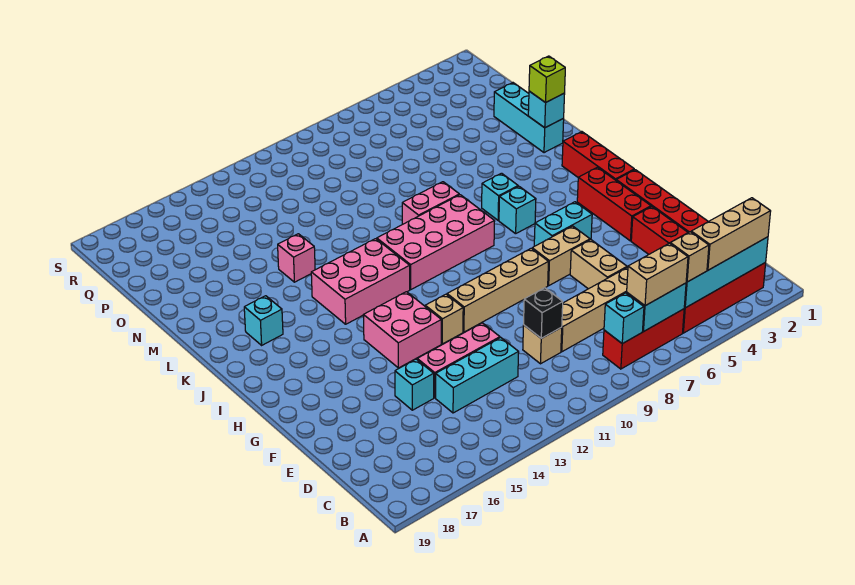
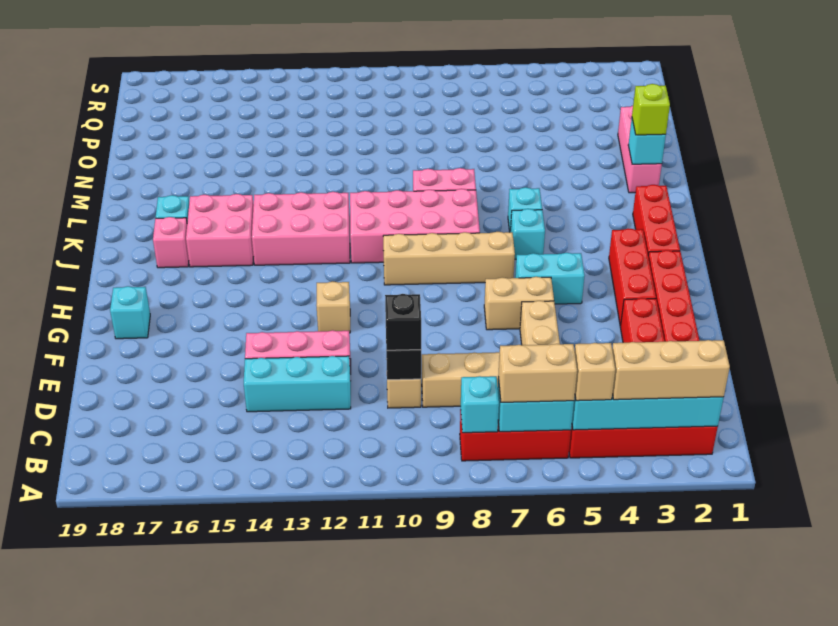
none -> black brick D10 level 3
cyan brick E15 level 1 -> cyan brick G18 level 1
tan brick G8:G11 level 1 -> tan brick I7:I10 level 1
pink brick G13:H14 level 1 -> pink brick J15:K16 level 1
cyan brick M2:O2 level 1 -> pink brick M2:O2 level 1
pink brick M14 level 1 -> pink brick J17 level 1

